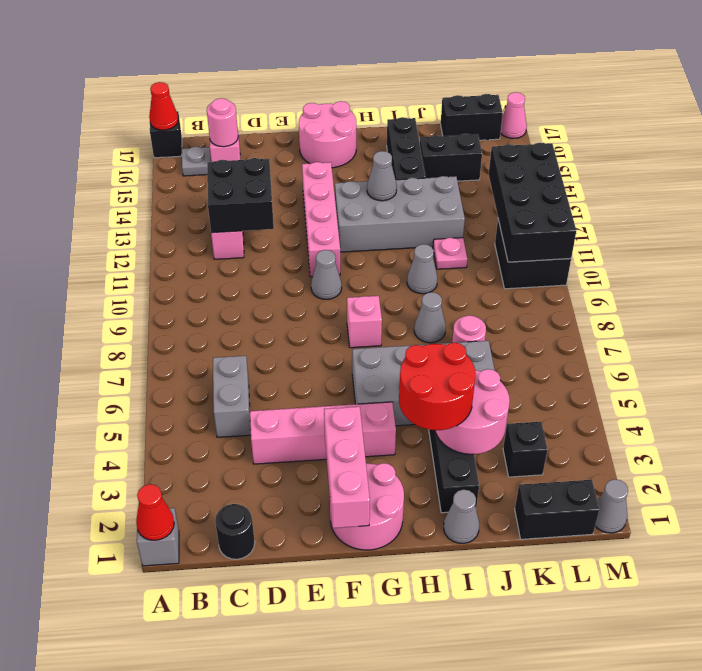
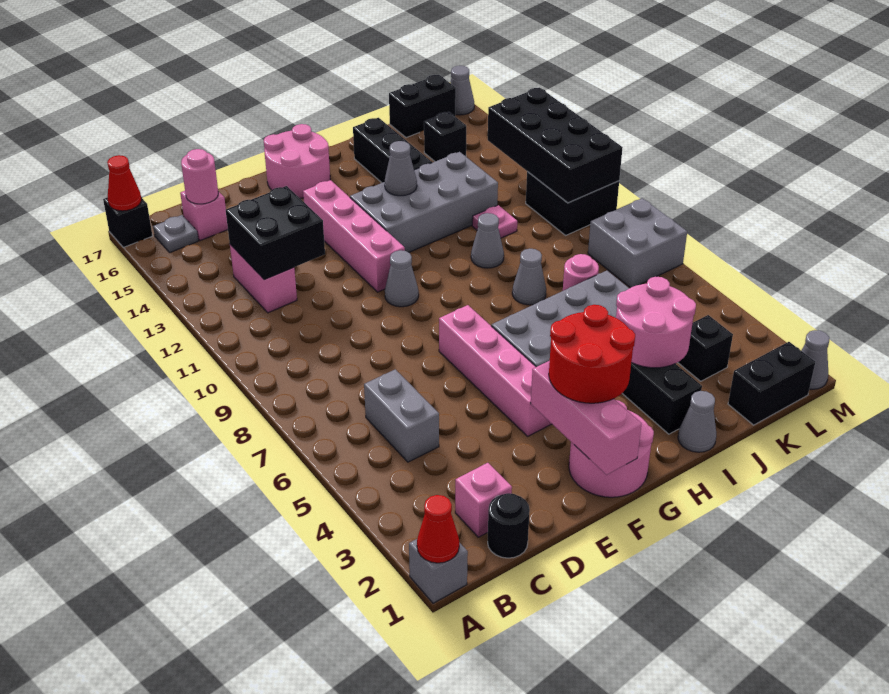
pink brick D4:G4 level 1 -> pink brick F4:F7 level 1
pink brick G8 level 1 -> pink brick C2 level 1
red round brick H3:I4 level 3 -> red round brick F2:G3 level 3
black brick J15:K15 level 1 -> black brick K15 level 1
none -> grey brick L7:M8 level 1
pink cone M17 level 1 -> grey cone M17 level 1

